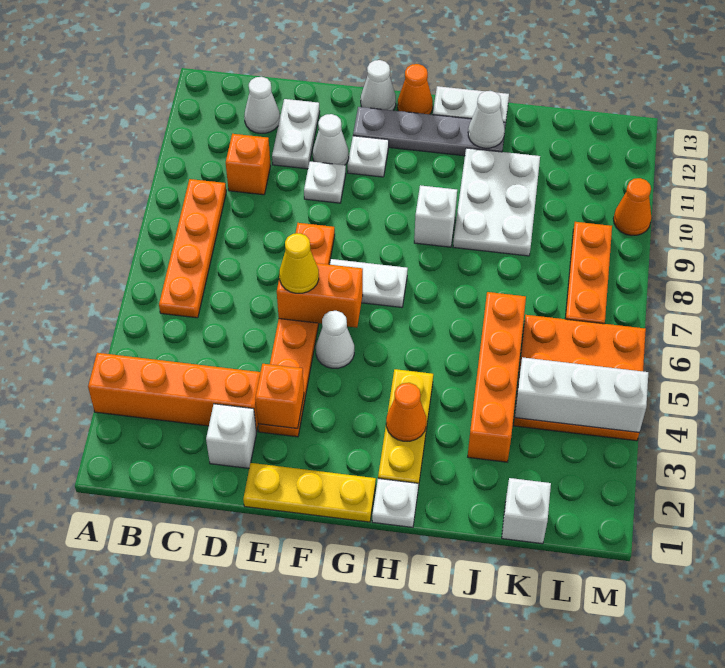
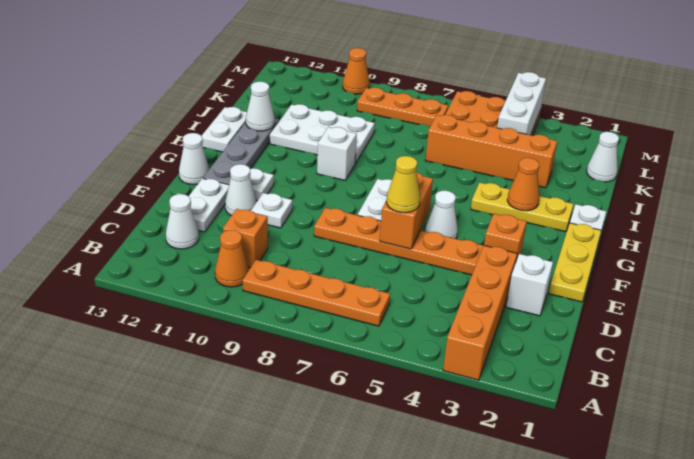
white plate D11:D12 level 1 -> white plate D12:E12 level 1
orange cone G13 level 1 -> orange cone B10 level 1
white brick K1 level 1 -> white cone K1 level 1

